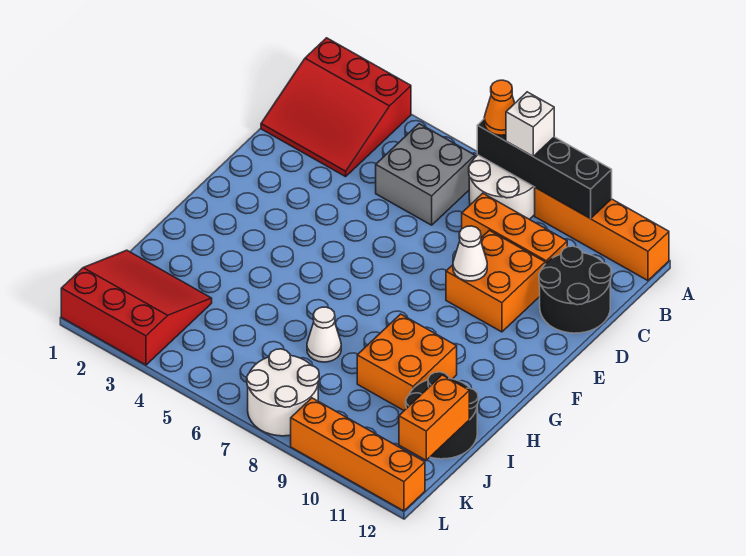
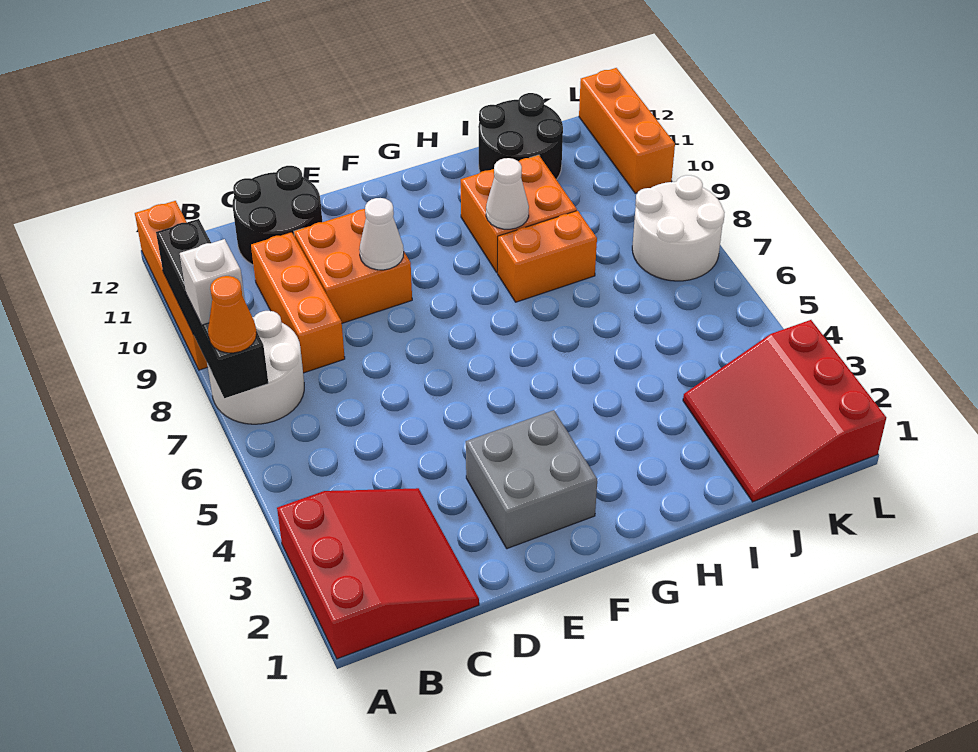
grey brick B5:C6 level 1 -> grey brick E2:F3 level 1
white cone I7 level 1 -> white cone H9 level 2
orange brick J12:K12 level 2 -> orange brick H8:I8 level 1
orange brick L9:L12 level 1 -> orange brick L10:L12 level 1

